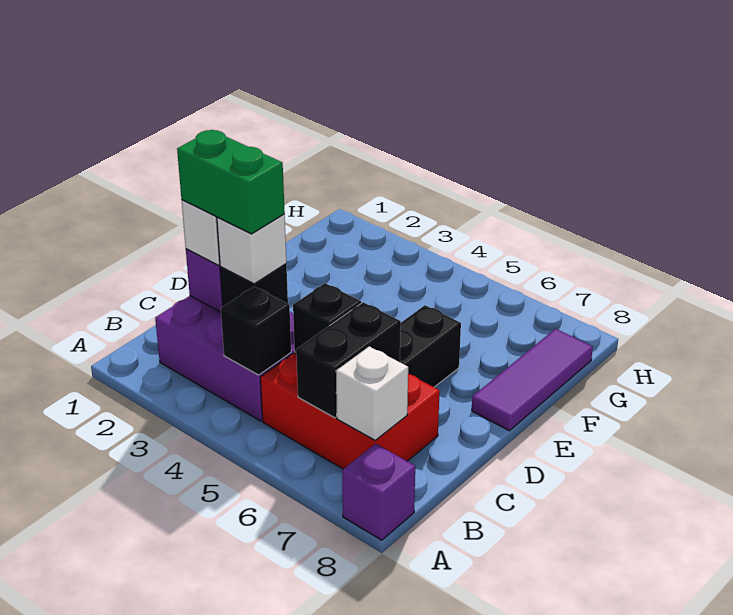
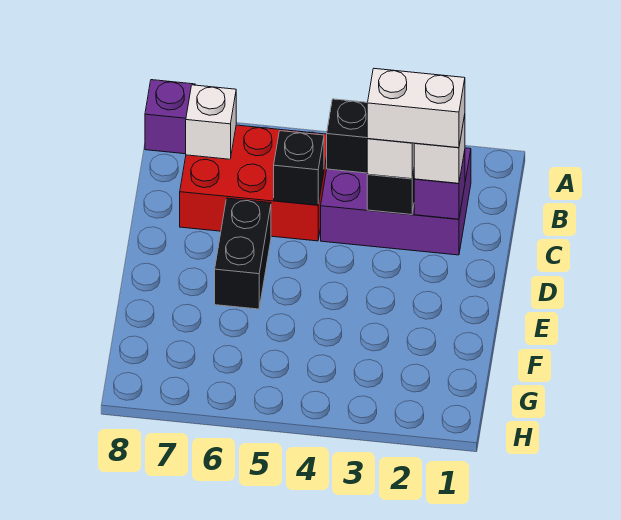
black brick B6:C6 level 2 -> none
green brick C2:C3 level 4 -> white brick C2:C3 level 4
purple tile E8:G8 level 1 -> none

